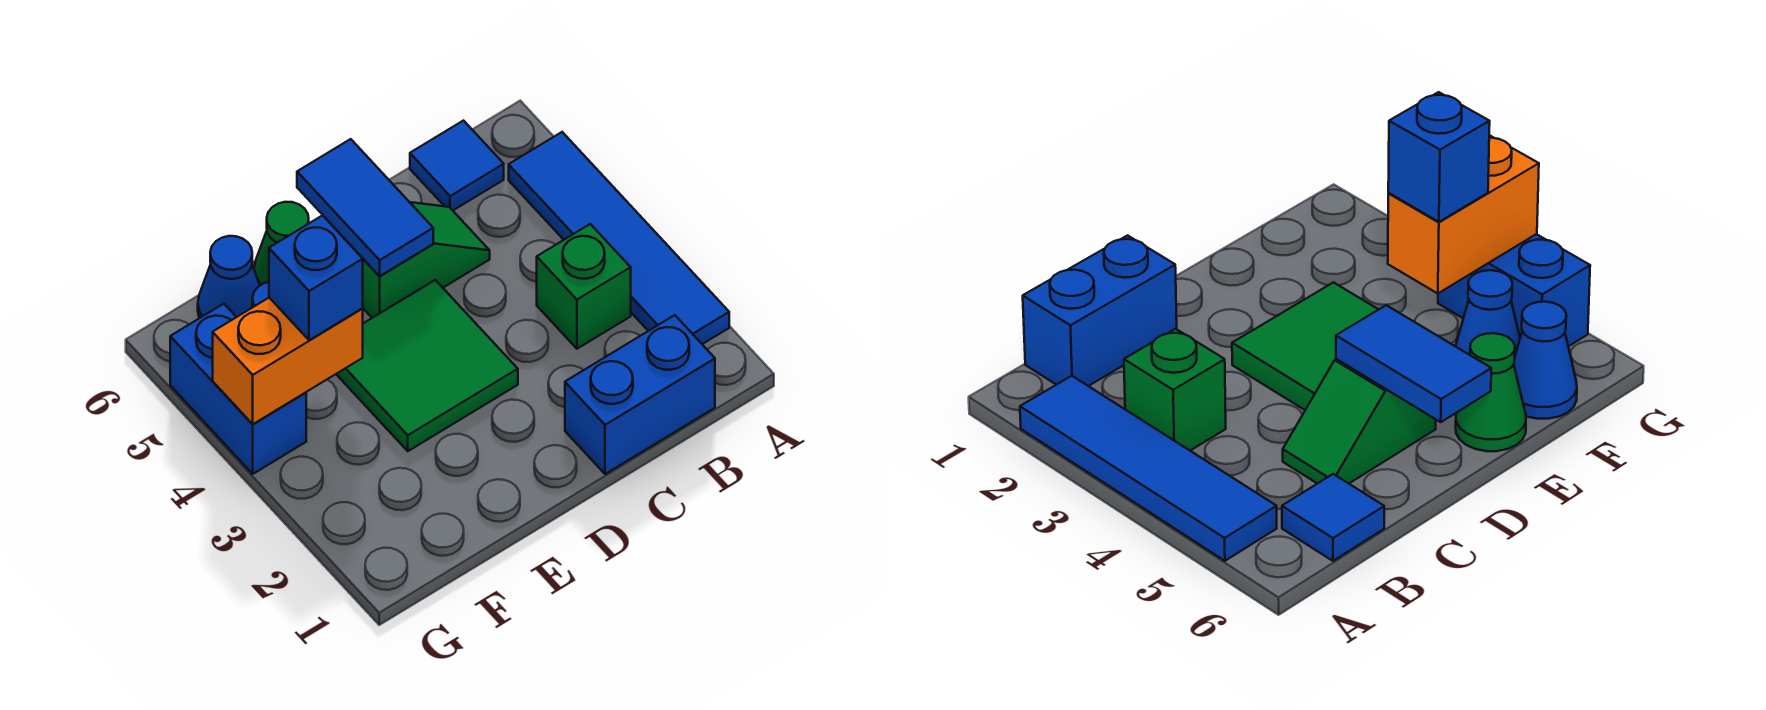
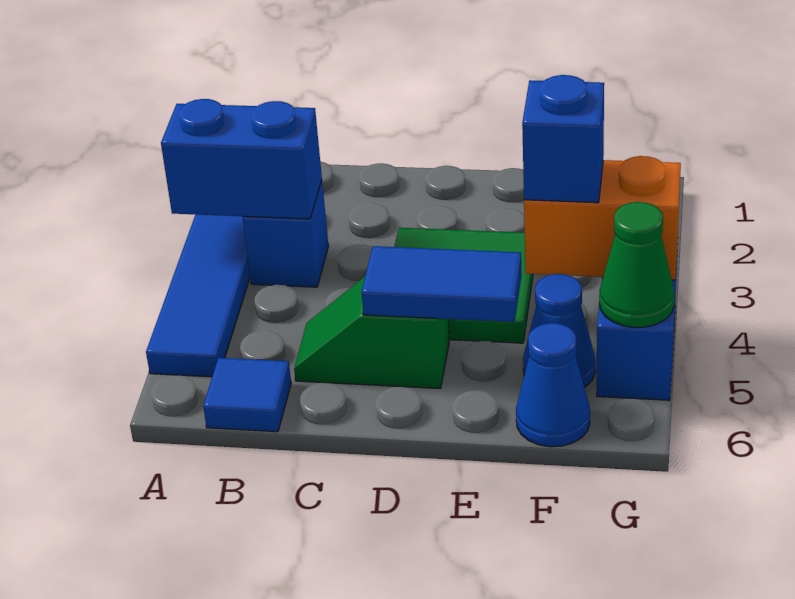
blue brick B1:C1 level 1 -> blue brick A3:B3 level 2
green brick B3 level 1 -> blue brick B3 level 1
blue tile D5:D6 level 2 -> blue tile D5:E5 level 2
green cone E6 level 1 -> green cone G5 level 2

